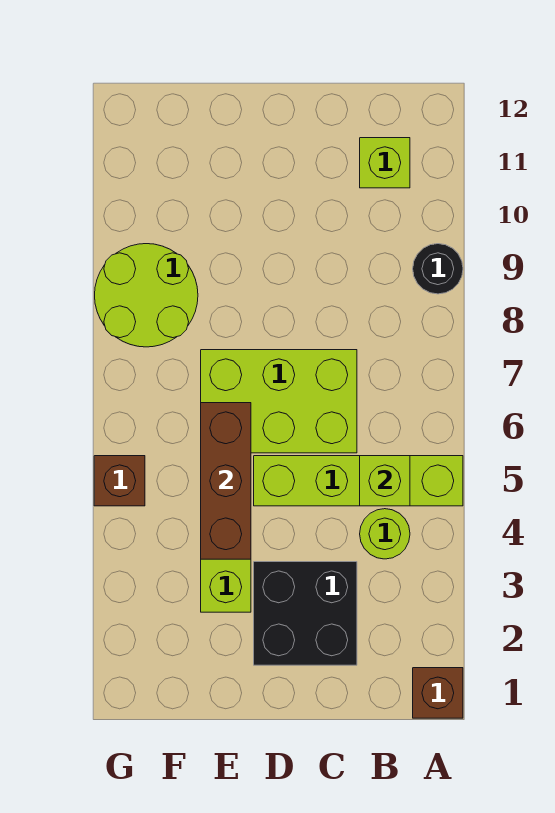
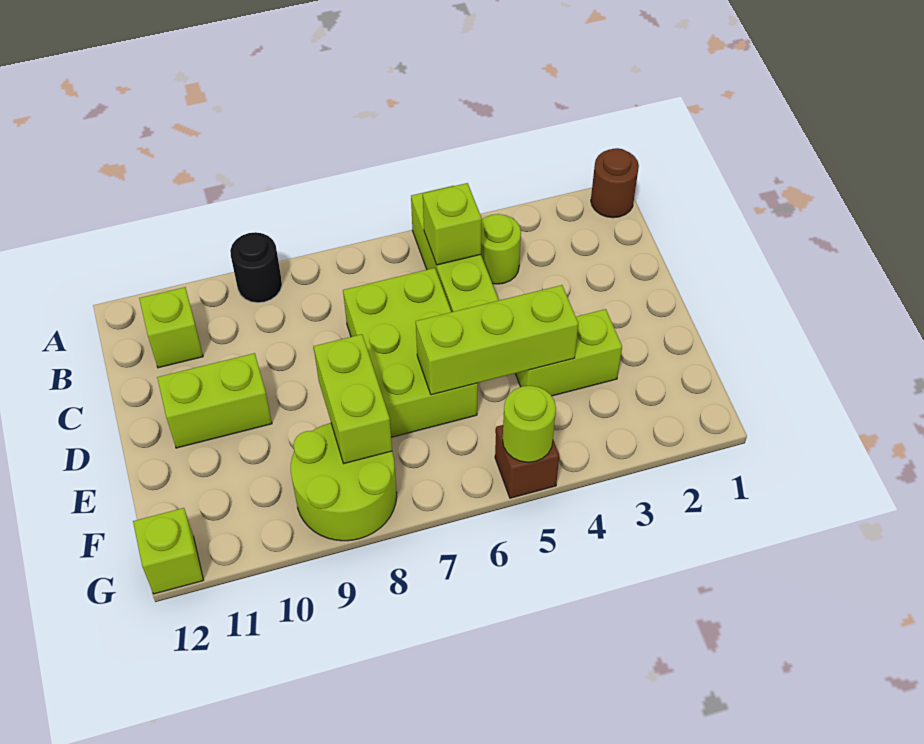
brown brick A1 level 1 -> brown round brick A1 level 1
black brick C2:D3 level 1 -> none
none -> lime brick D10:D11 level 1
brown brick E4:E6 level 2 -> lime brick E4:E6 level 2
none -> lime brick E8:F8 level 2
none -> lime round brick G5 level 2
none -> lime brick G12 level 1

